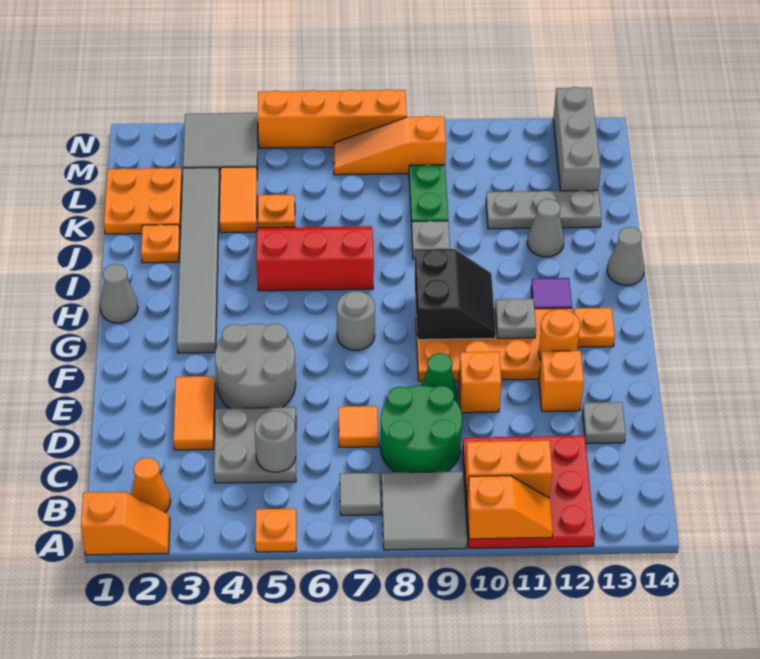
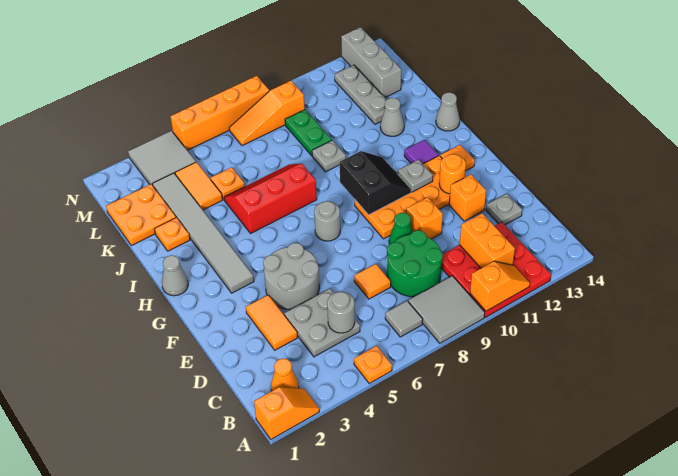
orange brick B10:B11 level 2 -> orange brick B11:C11 level 2
grey plate K11:K13 level 1 -> grey plate K12:M12 level 1

